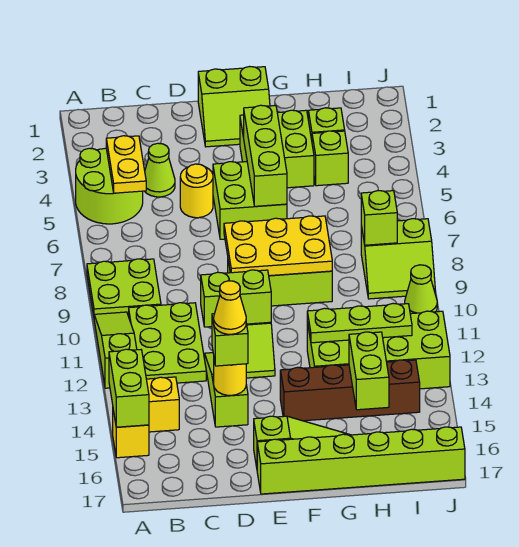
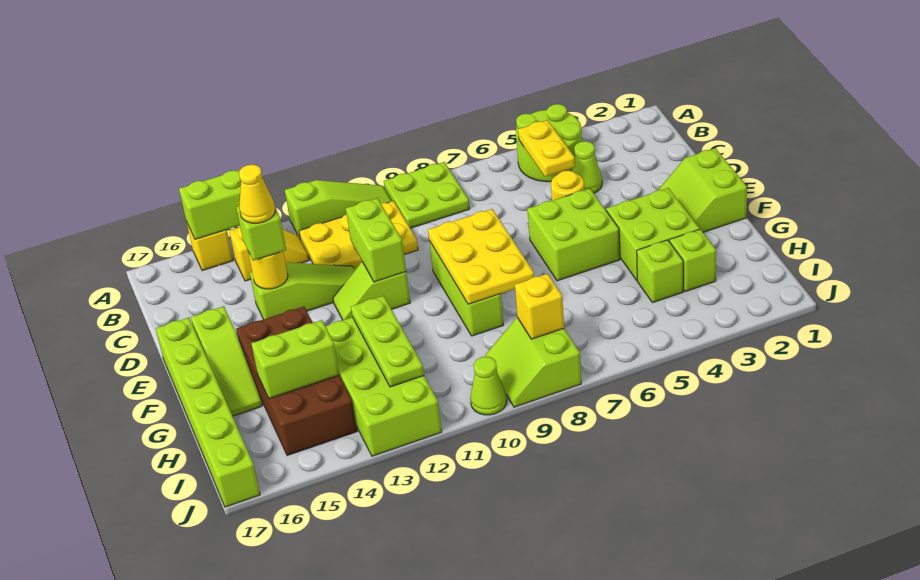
yellow plate B4:B5 level 2 -> yellow plate B5:C5 level 2
lime plate B10:C12 level 1 -> yellow plate B10:C12 level 1
lime brick F4:F6 level 2 -> none
brown brick F14:I14 level 1 -> brown brick F14:I15 level 1
lime brick I8 level 2 -> yellow brick I8 level 2

